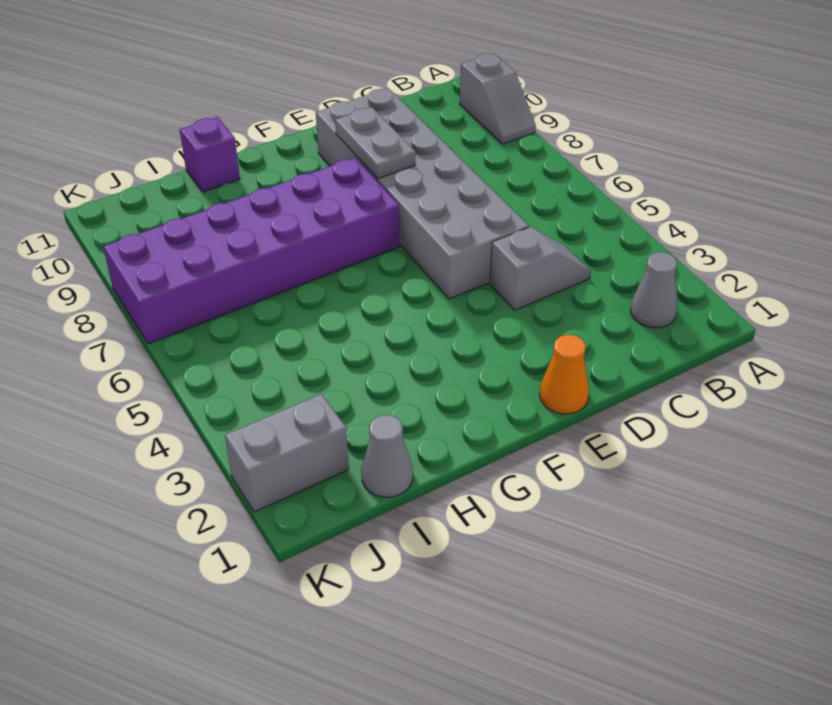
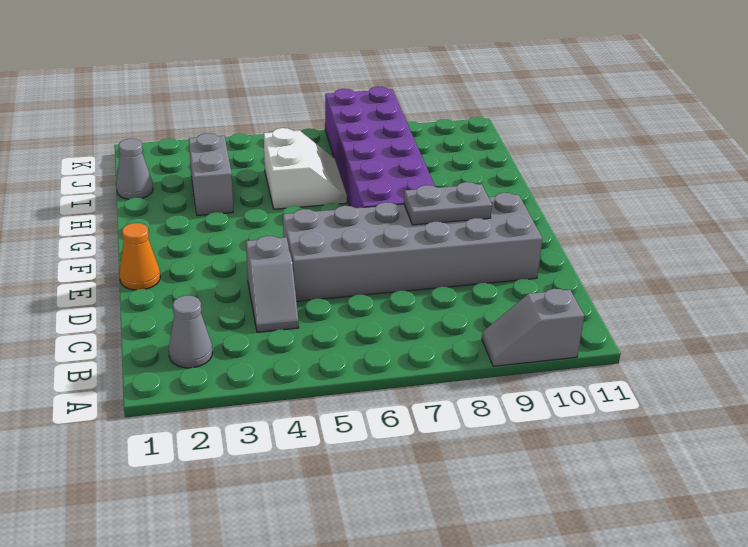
none -> white slope H5:I6 level 1 top 5
purple brick H11 level 1 -> none
grey brick J2:K2 level 1 -> grey brick H3:I3 level 1

